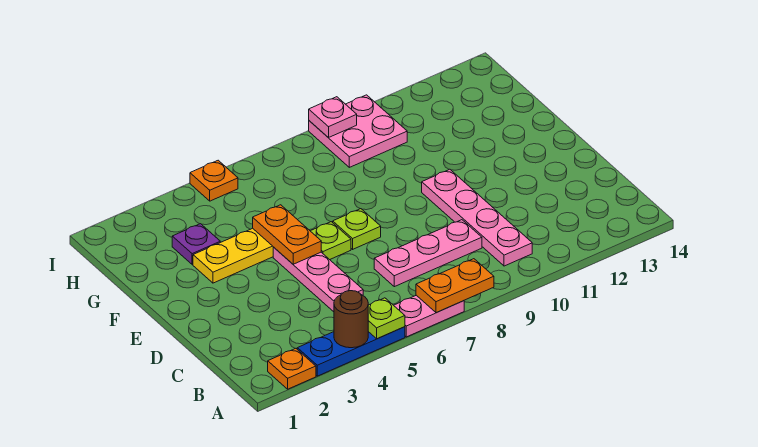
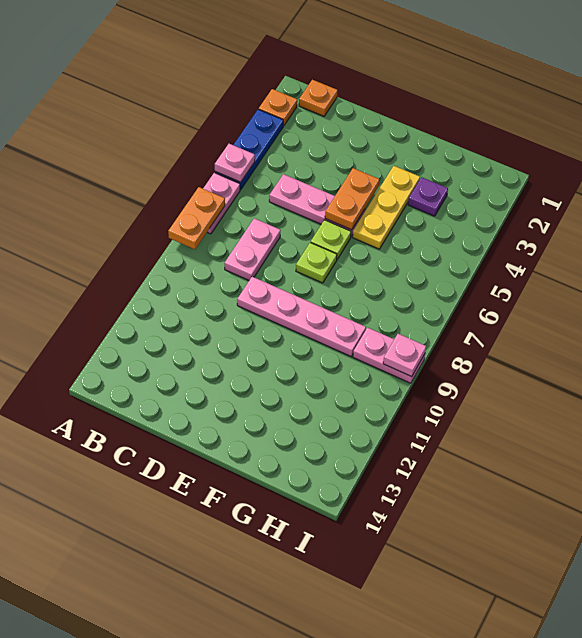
brown round brick A4 level 2 -> none
lime plate A5 level 2 -> pink plate A5 level 2
pink plate B10:E10 level 1 -> pink plate D9:G9 level 1
pink plate C7:C9 level 1 -> pink plate C7:C8 level 1
orange plate E5:F5 level 2 -> orange plate E4:E5 level 2
pink plate H9:I10 level 1 -> pink plate H9:I9 level 1
orange plate I5 level 1 -> orange plate B1 level 1

